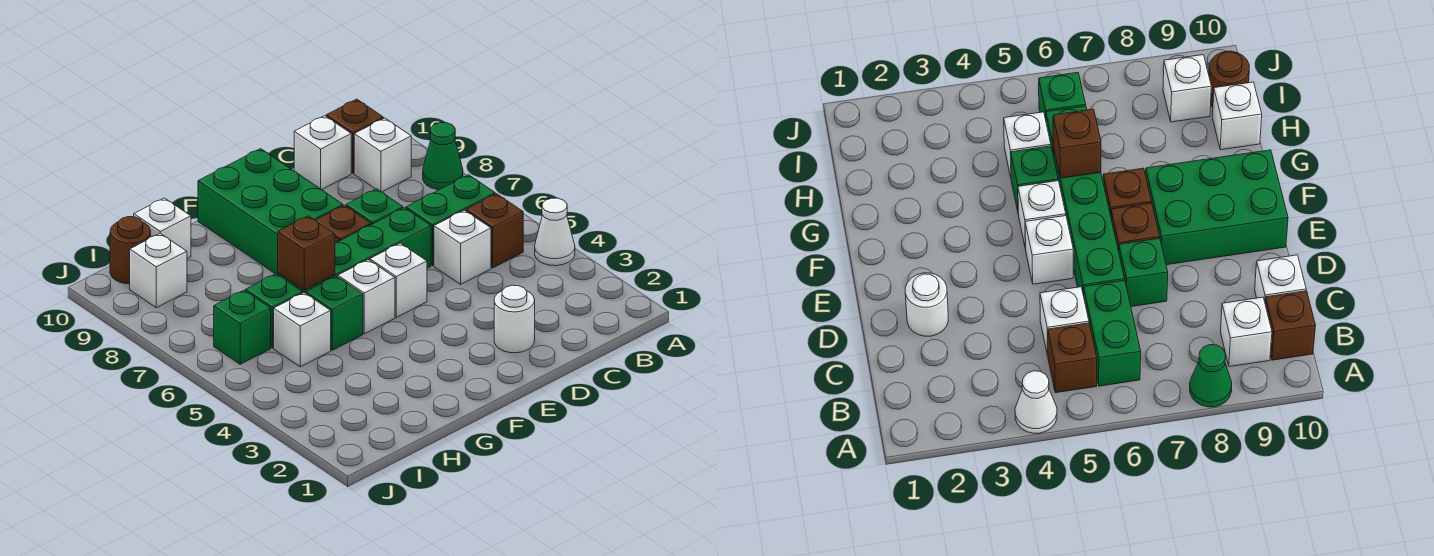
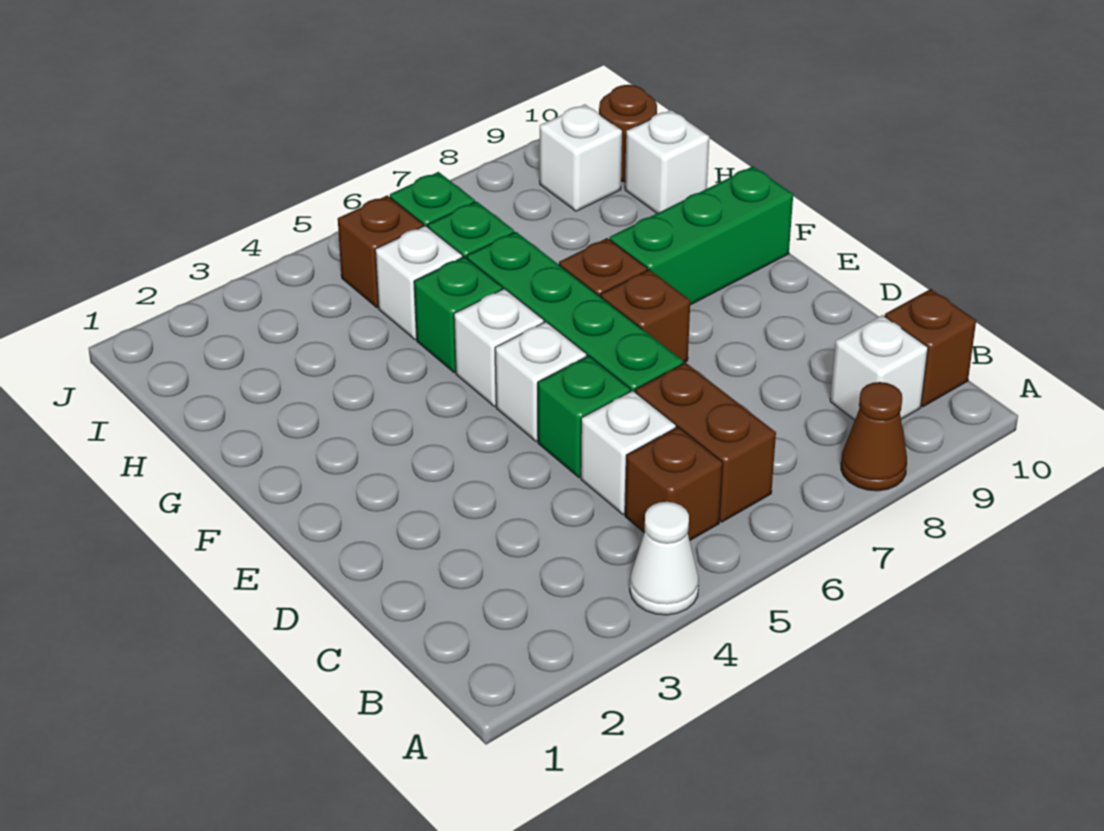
green cone A8 level 1 -> brown cone A8 level 1
green brick B6:C6 level 1 -> brown brick B6:C6 level 1
white brick C10 level 1 -> none
white round brick D2 level 1 -> none
green brick D7 level 1 -> green brick D5 level 1
green brick E8:F10 level 1 -> green brick F8:F10 level 1
brown brick G6 level 2 -> brown brick I5 level 1

